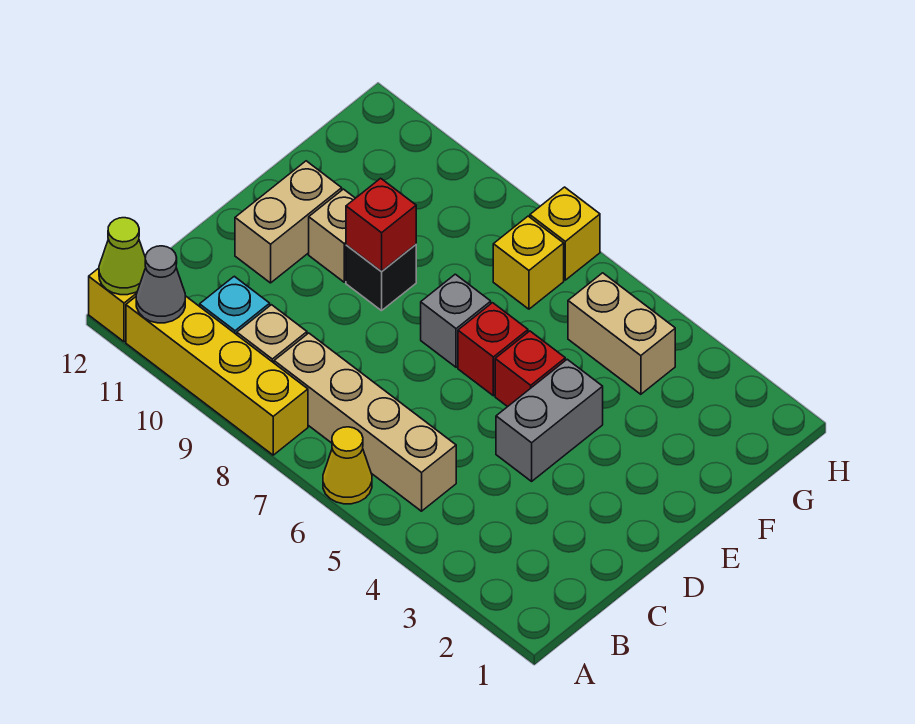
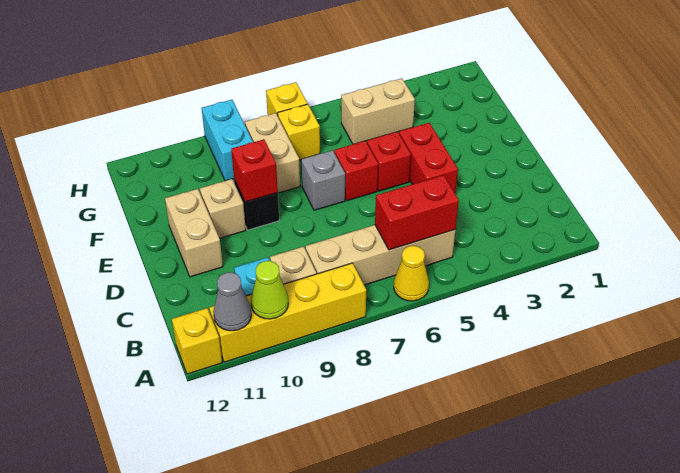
lime cone A12 level 2 -> lime cone A10 level 2
none -> red brick B5:B6 level 2
grey brick D4:E4 level 1 -> red brick D4:E4 level 1
none -> tan brick F8:G8 level 1
none -> cyan brick G9:H9 level 1

